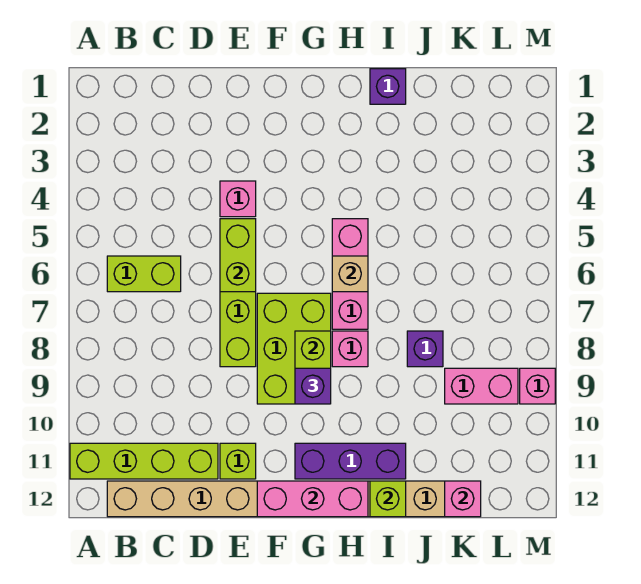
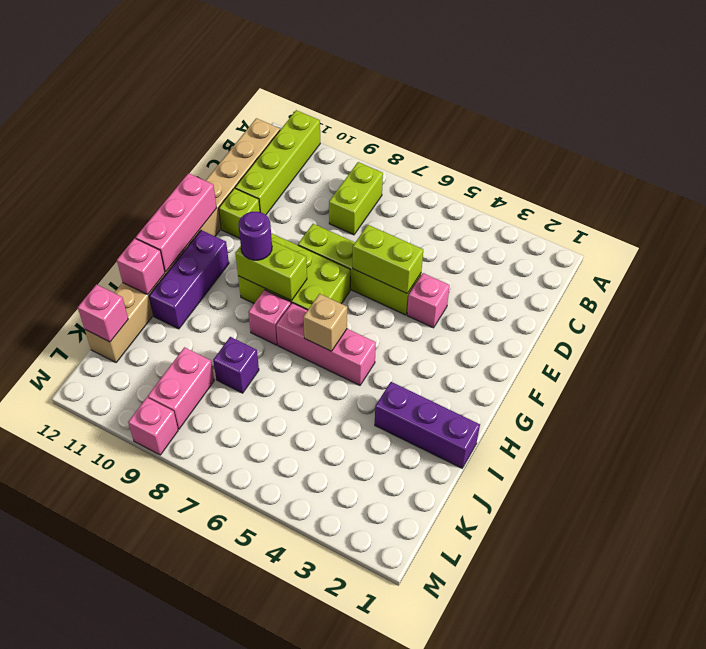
lime brick B6:C6 level 1 -> lime brick B8:C8 level 1
purple brick G9 level 3 -> purple round brick G9 level 3
purple brick I1 level 1 -> purple brick I1:I3 level 1
lime brick I12 level 2 -> pink brick I12 level 2

